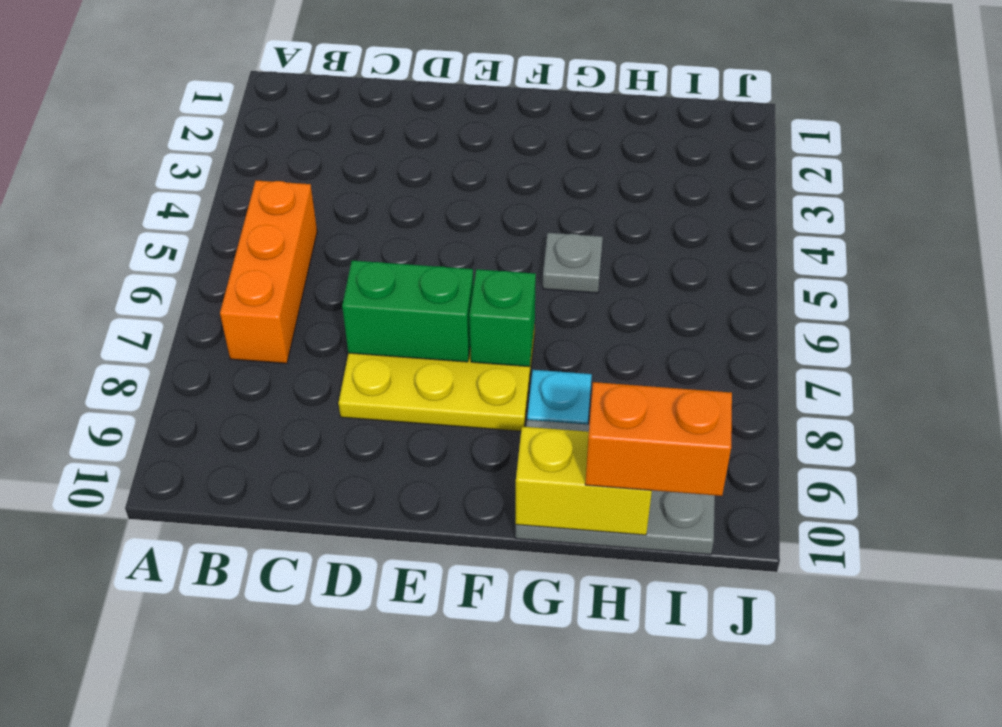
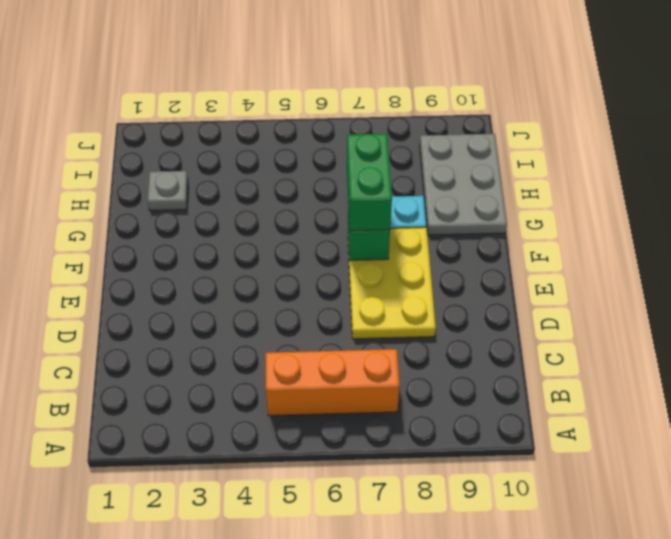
green brick D7:E7 level 2 -> green brick F7:G7 level 3
grey plate G5 level 1 -> grey plate H2 level 1
yellow brick G10:H10 level 2 -> none
orange brick H10:I10 level 3 -> none

